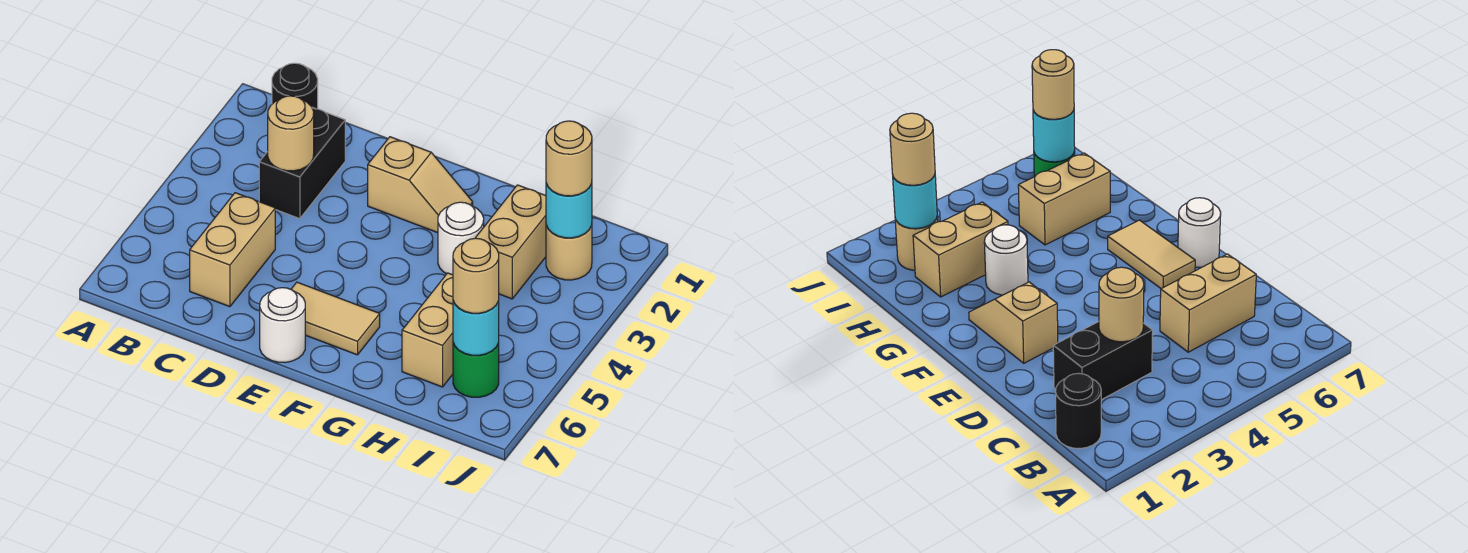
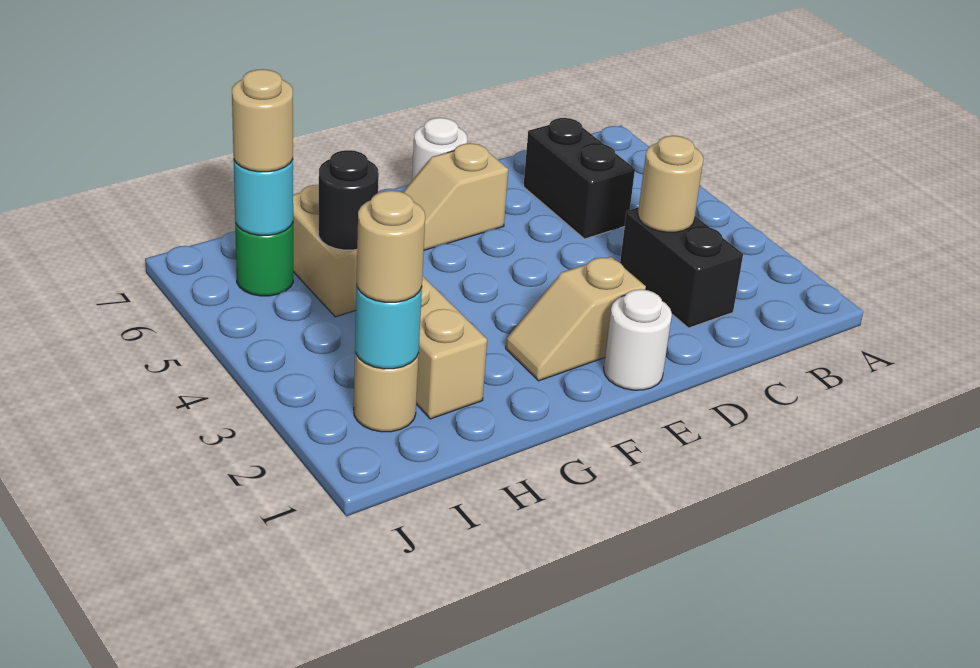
black round brick B1 level 1 -> black round brick H5 level 2
tan brick C5:C6 level 1 -> black brick C5:C6 level 1
tan tile E6:F6 level 1 -> tan slope E6:F6 level 1 top E
white round brick G3 level 1 -> white round brick E1 level 1

